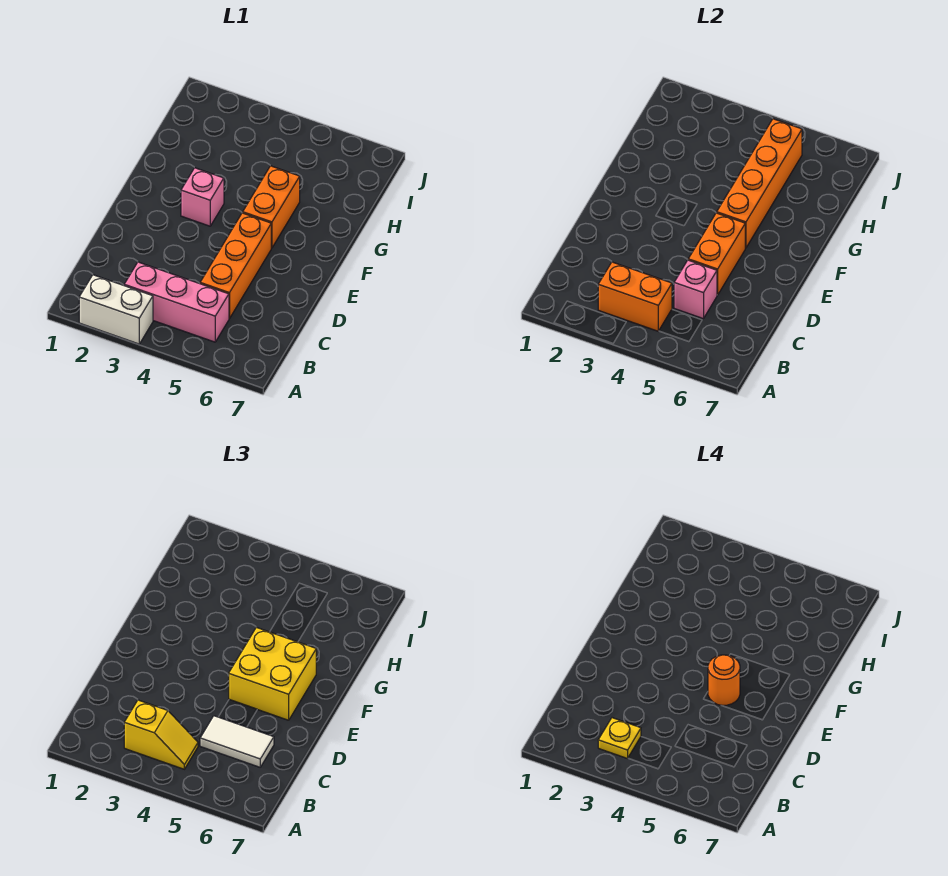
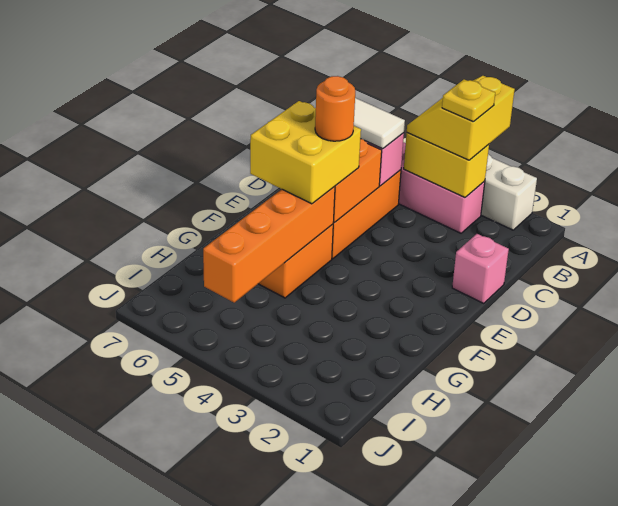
orange brick B3:B4 level 2 -> yellow brick B3:B4 level 2
yellow slope B3:B4 level 3 top 3 -> yellow slope A3:B4 level 3 top 3
pink brick F3 level 1 -> pink brick D1 level 1

